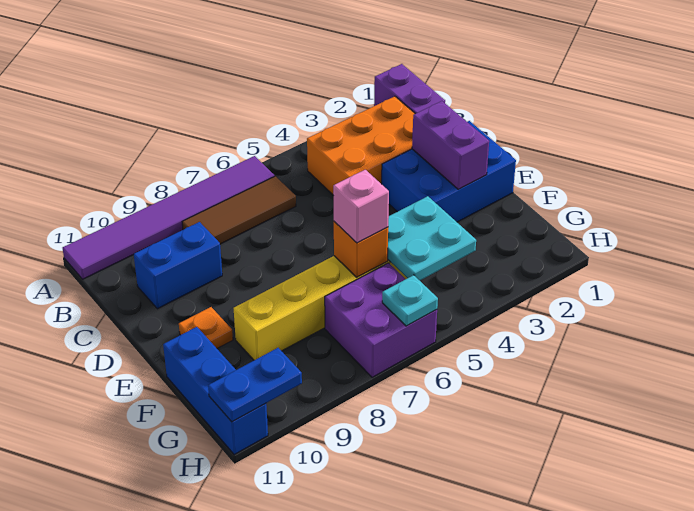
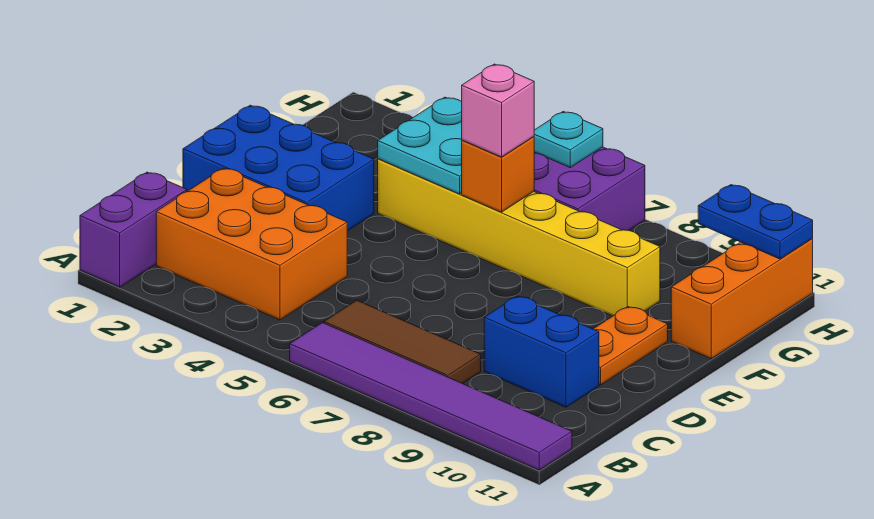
purple brick D2:E2 level 2 -> none
orange plate E10 level 1 -> orange plate D10:E10 level 1
blue brick F11:H11 level 1 -> orange brick F11:H11 level 1

